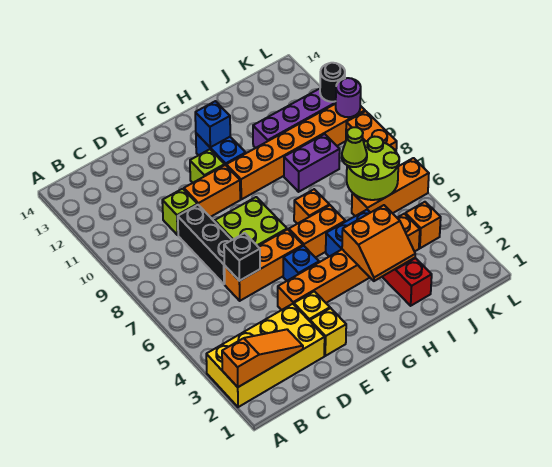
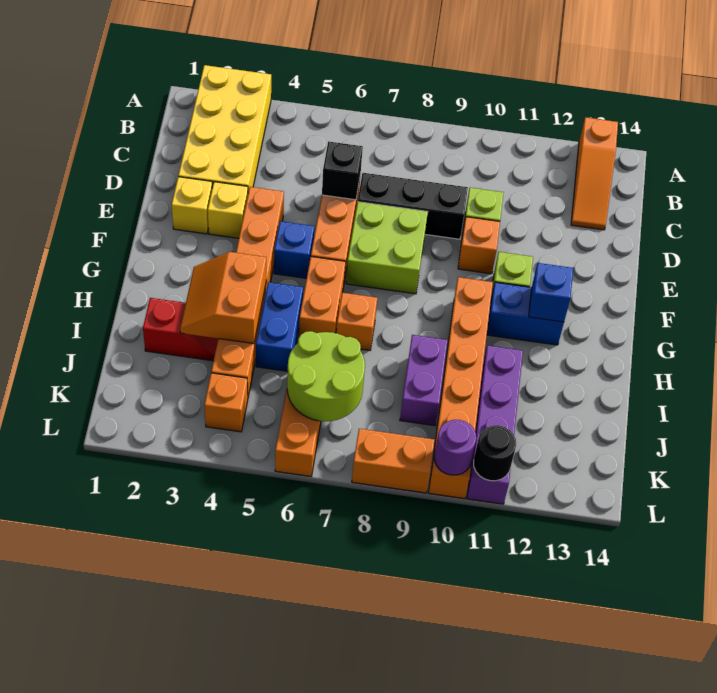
orange slope A2:C2 level 2 top A -> orange slope A13:C13 level 1 top A
orange brick E10:F10 level 1 -> orange brick E10 level 1
lime cone J7 level 3 -> none

